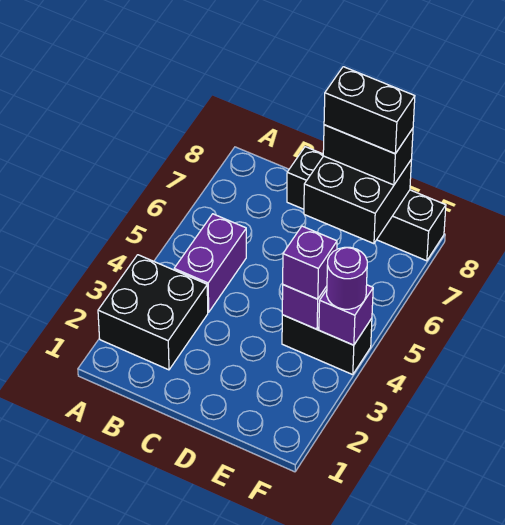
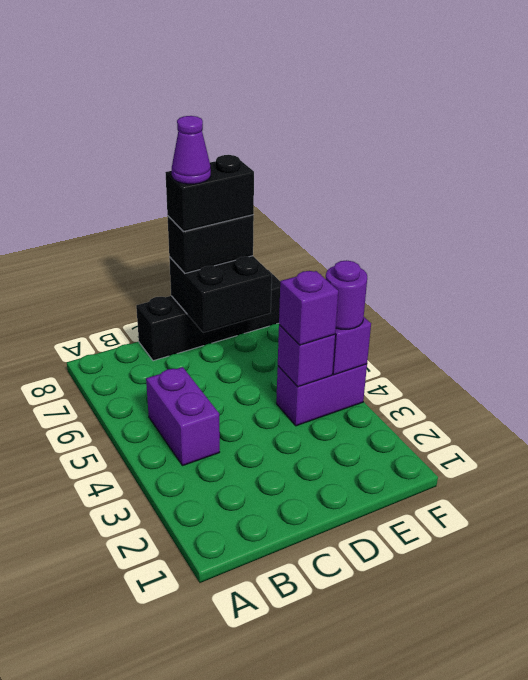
black brick A2:B3 level 1 -> none
none -> purple cone D8 level 5
black brick E4:F4 level 1 -> purple brick E4:F4 level 1

